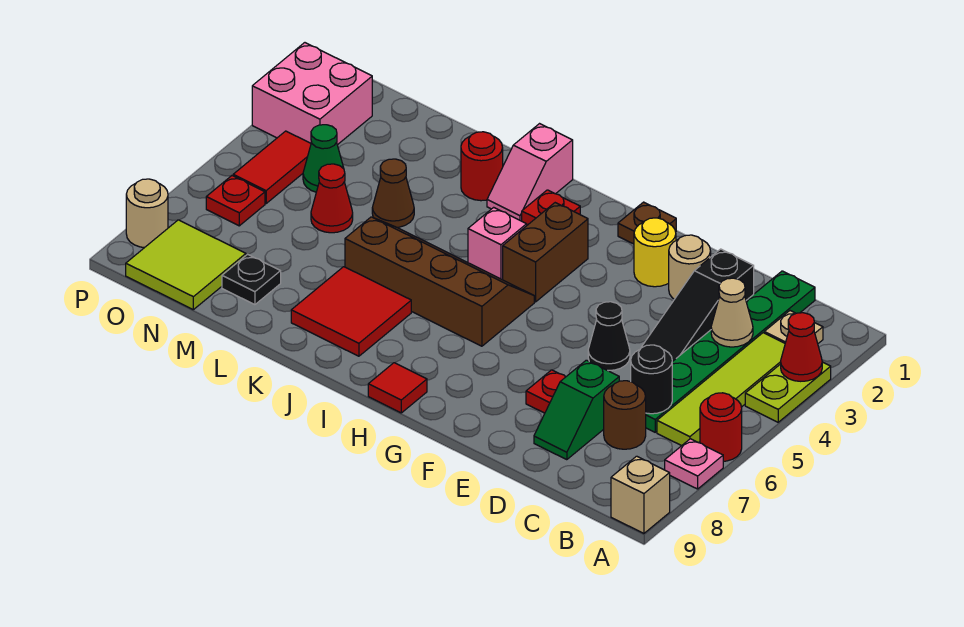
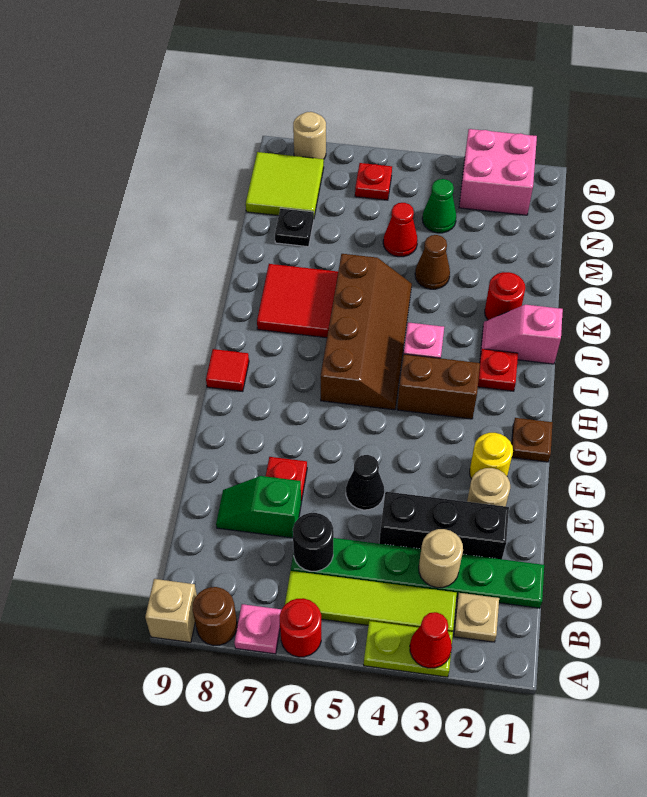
tan cone C3 level 2 -> tan round brick C3 level 2
brown round brick C7 level 1 -> brown round brick A8 level 1
black slope D2:D4 level 1 top 2 -> black brick D2:D4 level 1
red tile O4:O5 level 1 -> none

